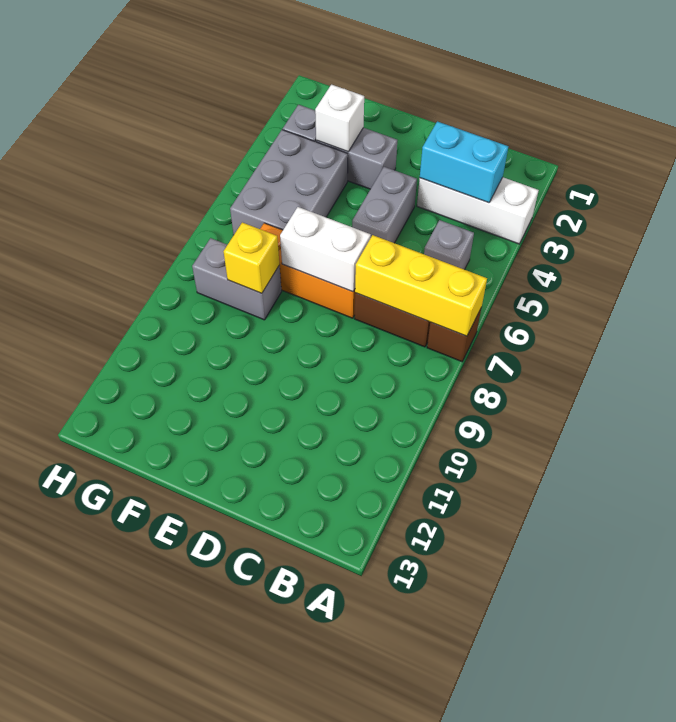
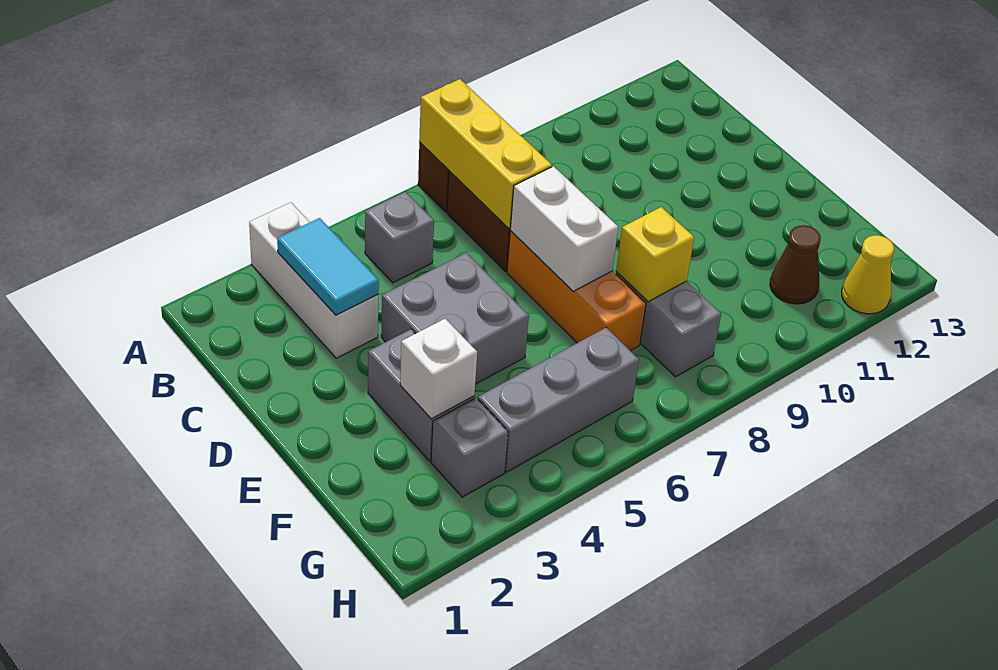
cyan brick B3:C3 level 2 -> cyan tile B3:C3 level 2
grey brick D4:D5 level 1 -> grey brick D4:E5 level 1
grey brick F4:G6 level 1 -> grey brick G4:G6 level 1
none -> brown cone G11 level 1
none -> yellow cone H12 level 1

